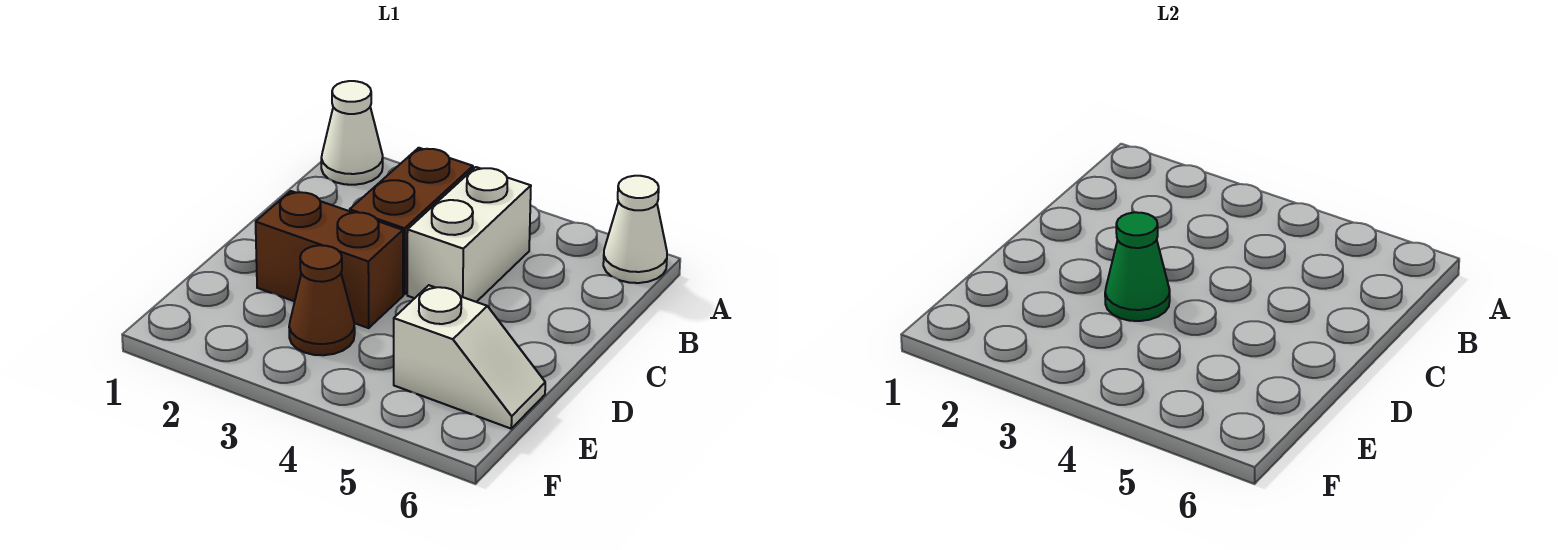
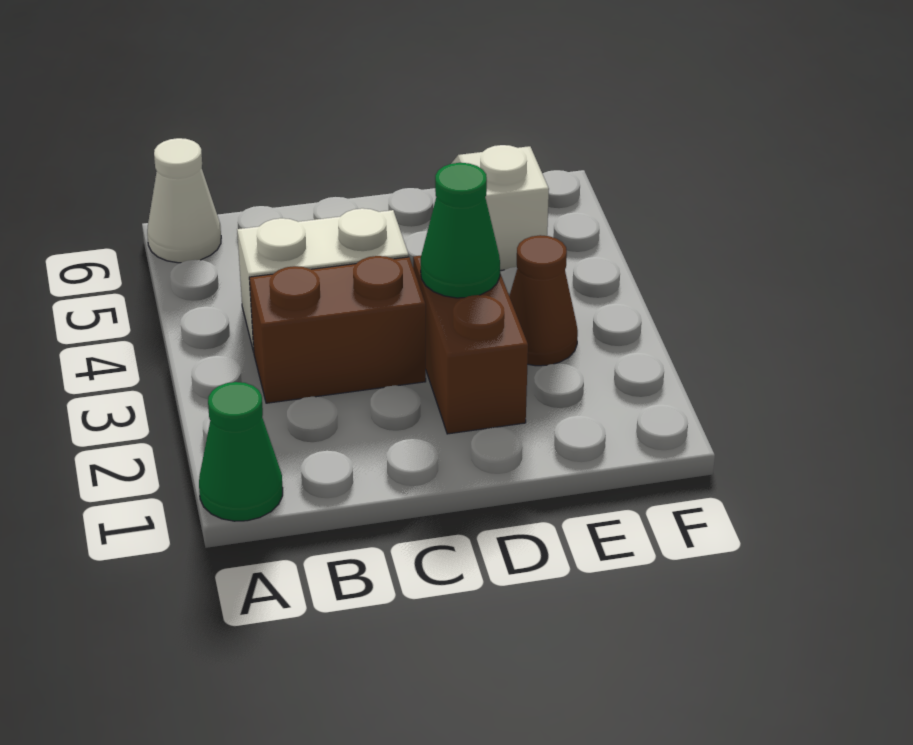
white cone A1 level 1 -> green cone A1 level 1

